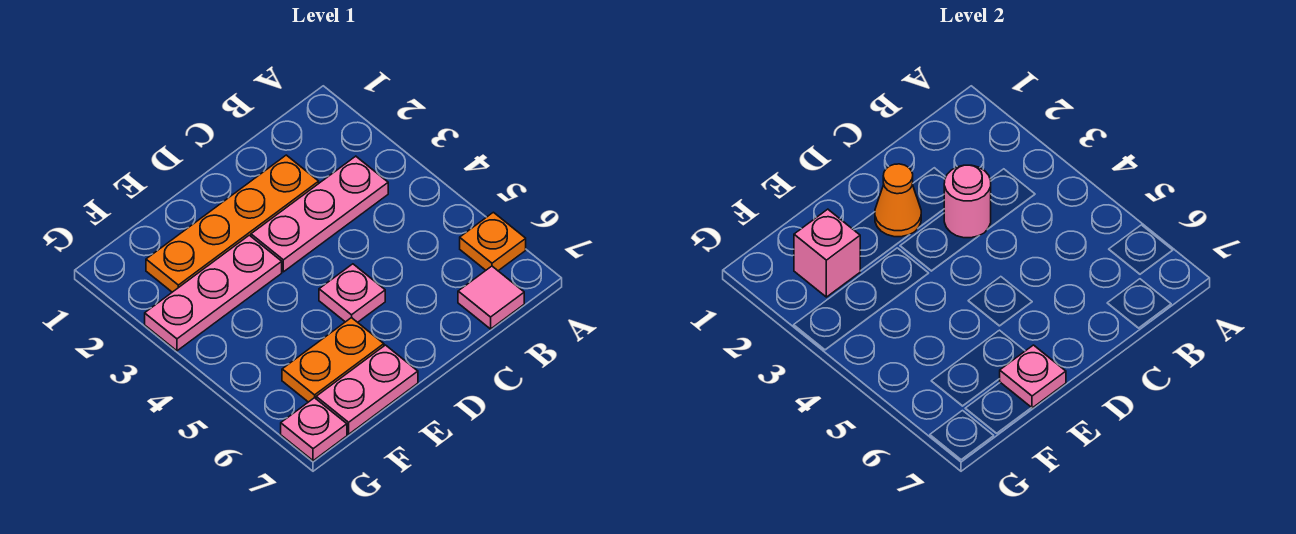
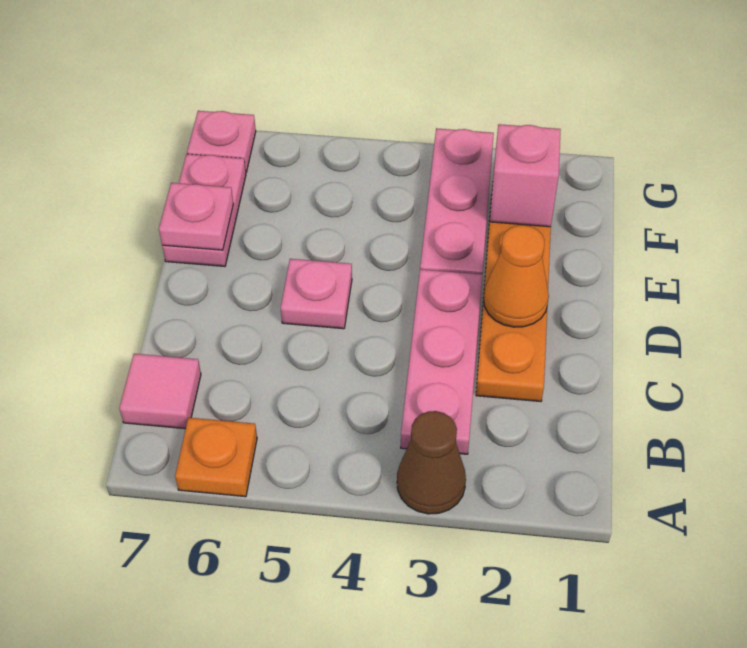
none -> brown cone A3 level 1
pink round brick C3 level 2 -> none
orange plate E6:F6 level 1 -> none

